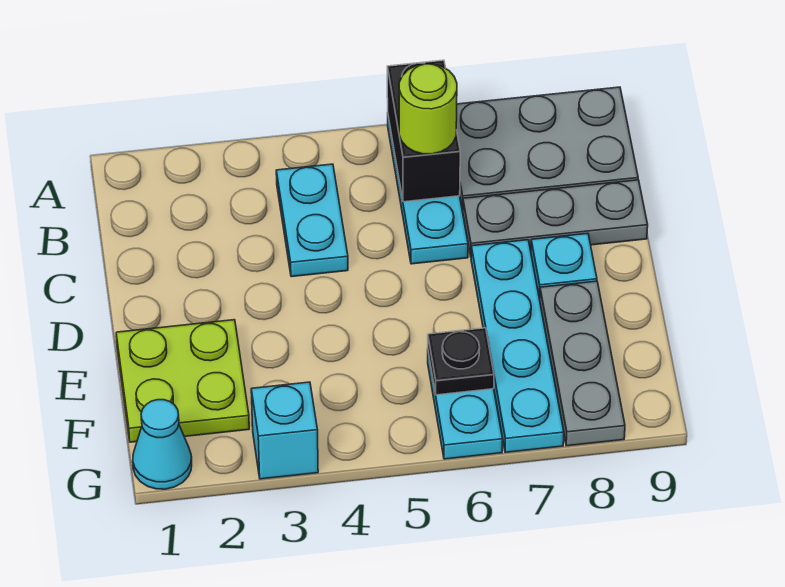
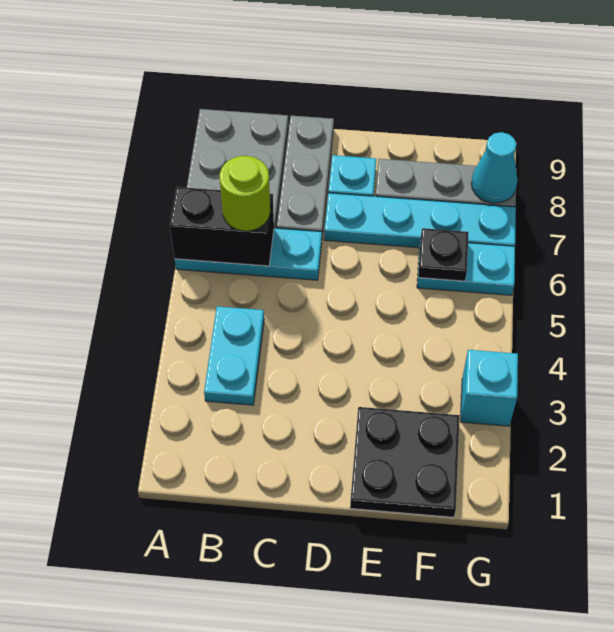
cyan plate B4:C4 level 1 -> cyan plate B3:B4 level 1
lime plate E1:F2 level 1 -> black plate E1:F2 level 1
cyan cone G1 level 1 -> cyan cone G8 level 2

